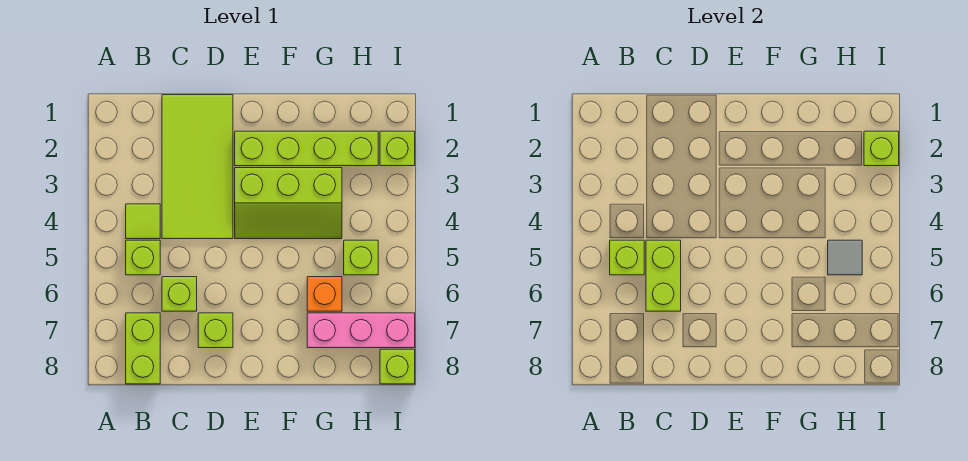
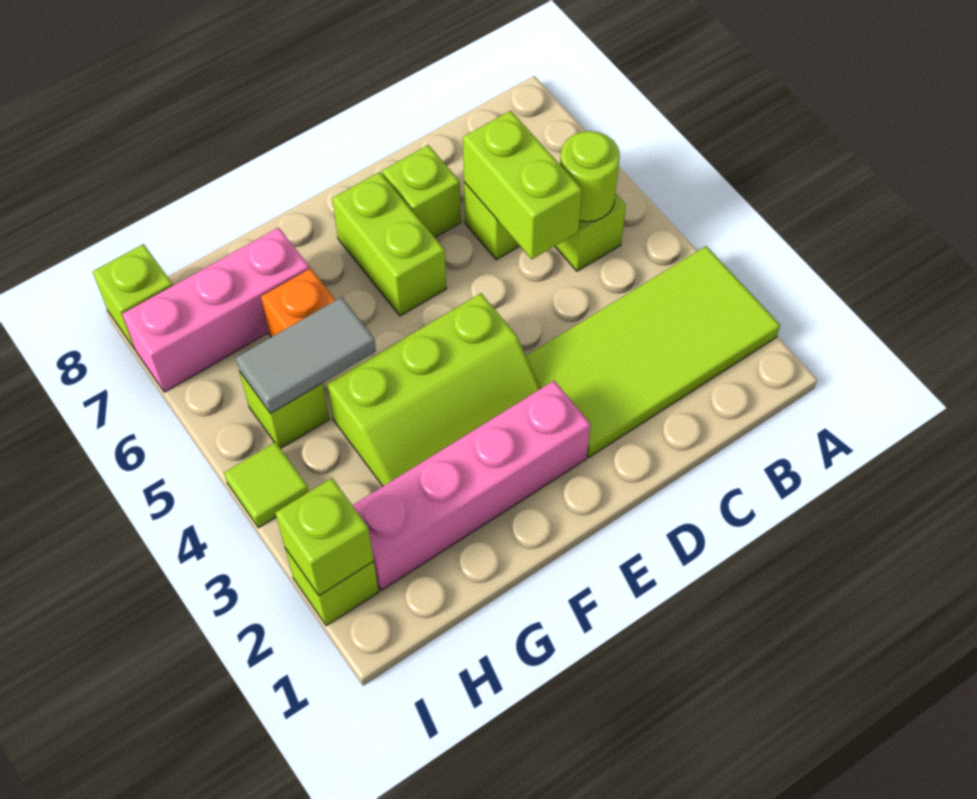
lime tile B4 level 1 -> lime tile I4 level 1
lime brick B5 level 2 -> lime round brick B5 level 2
lime brick B7:B8 level 1 -> lime brick E6:E7 level 1
lime tile C1:D4 level 1 -> lime tile A2:D3 level 1
lime brick E2:H2 level 1 -> pink brick E2:H2 level 1
lime slope E3:G4 level 1 top 3 -> lime slope E3:G4 level 1 top 4
grey tile H5 level 2 -> grey tile G5:H5 level 2

